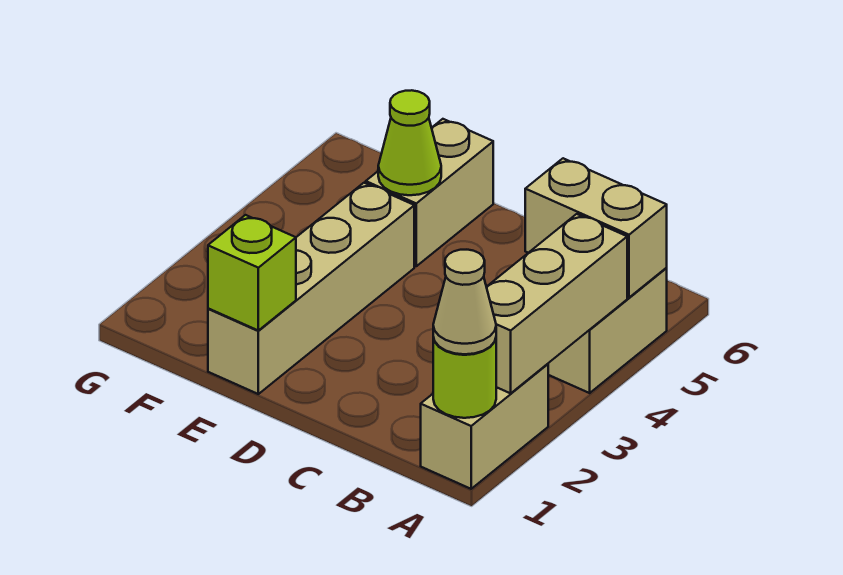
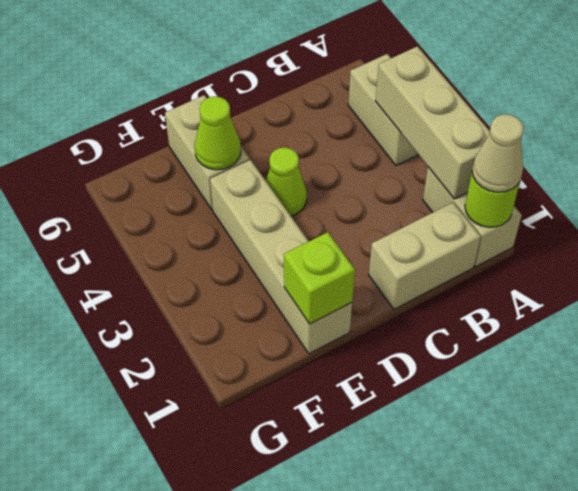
tan brick A5:B5 level 2 -> tan brick B1:C1 level 1
none -> lime cone D4 level 1

